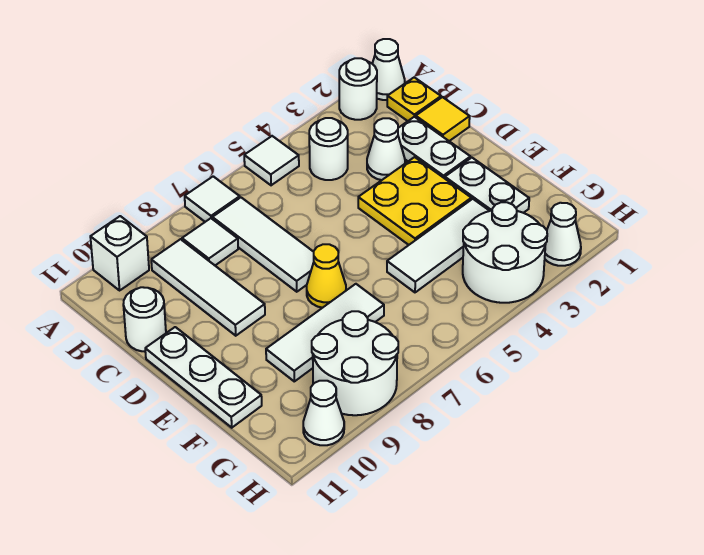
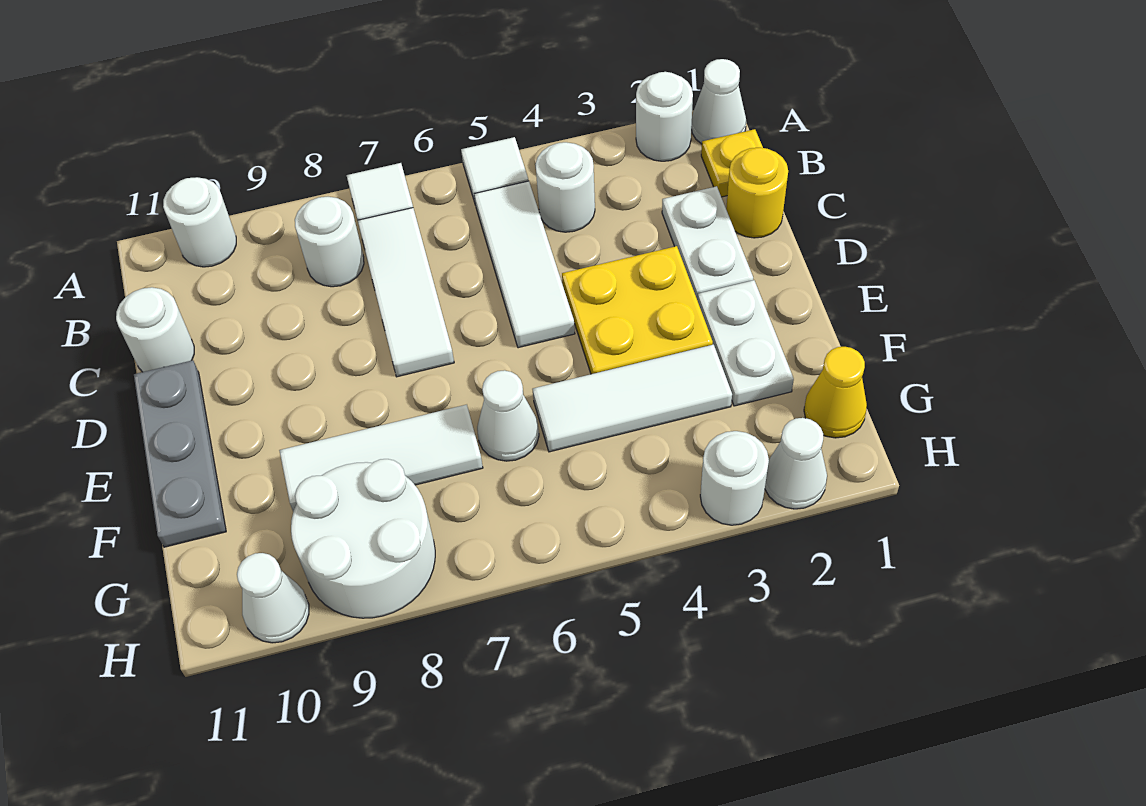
white brick A10 level 1 -> white round brick A10 level 1
white tile B8 level 1 -> white round brick B8 level 1
white tile B9:D9 level 1 -> white tile B5:D5 level 1
yellow tile C1 level 1 -> yellow round brick C1 level 1
white cone C3 level 1 -> white cone F6 level 1
white plate D11:F11 level 1 -> grey plate D11:F11 level 1
yellow cone E7 level 1 -> yellow cone G1 level 1
white round brick G3:H4 level 1 -> white round brick H3 level 1

